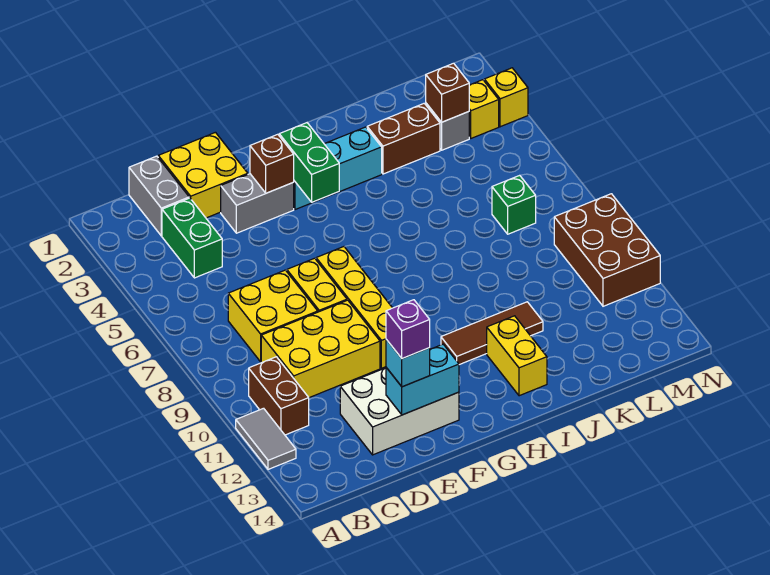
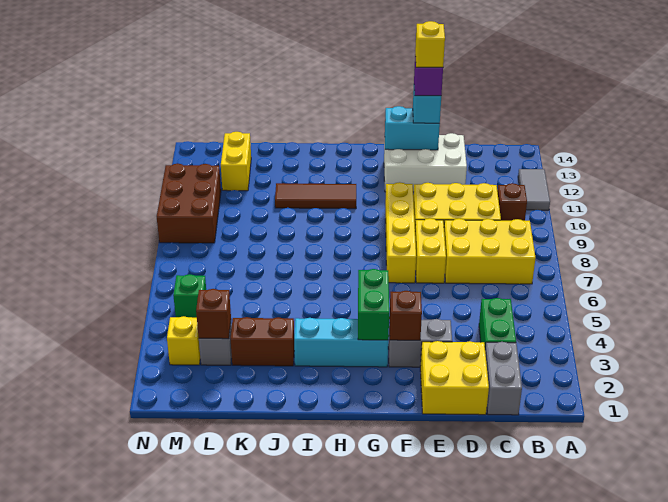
brown brick B10:B11 level 1 -> brown brick B10 level 1
yellow brick C7:D8 level 1 -> yellow brick B7:D8 level 1
yellow brick I12:I13 level 1 -> yellow brick L12:L13 level 1
green brick L7 level 1 -> green brick M5 level 1
yellow brick N3 level 1 -> yellow brick E13 level 5

